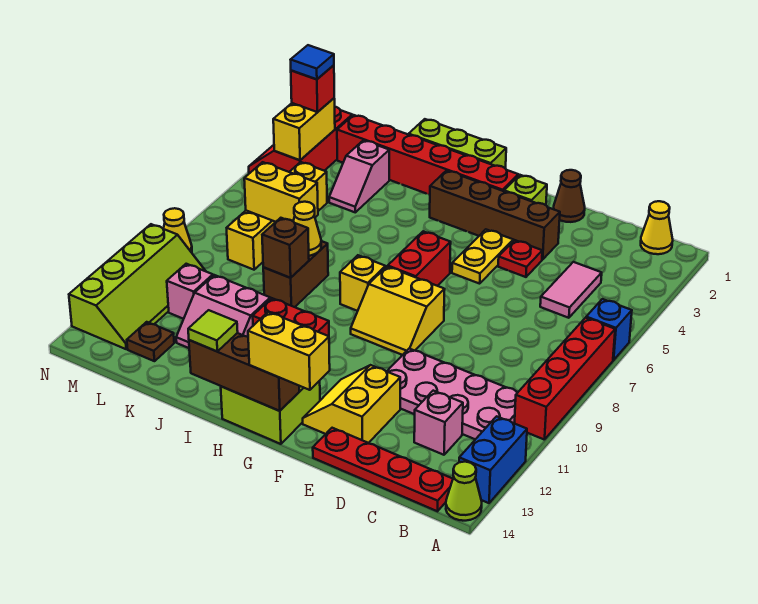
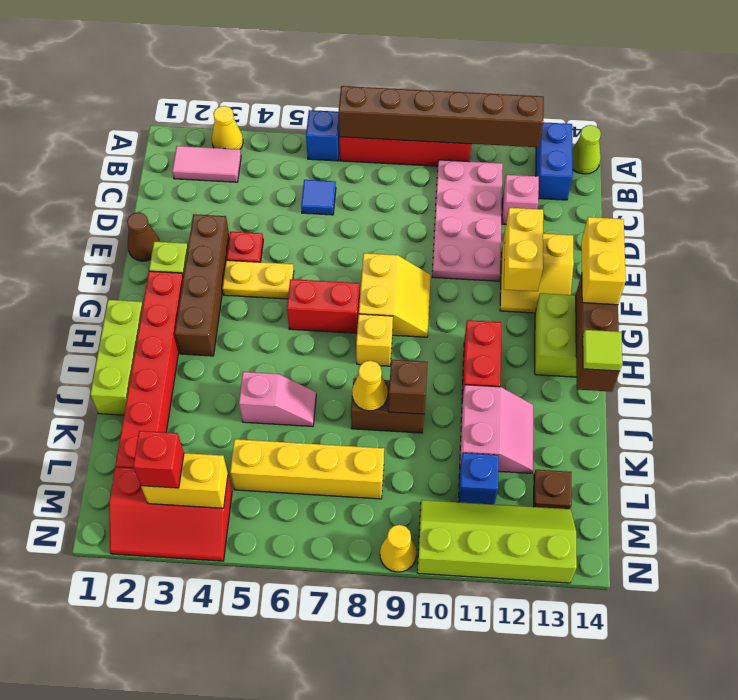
none -> brown brick A7:A12 level 2
blue brick A12:A13 level 1 -> blue brick A13:B13 level 1
yellow cone B1 level 1 -> yellow cone A3 level 1
red plate B14:E14 level 1 -> none
pink tile C4:C5 level 1 -> pink tile B2:B3 level 1
pink slope K3:K4 level 1 top 3 -> pink slope J5:J6 level 1 top 5
yellow brick K7:L7 level 2 -> yellow brick E12:F12 level 2
pink brick L11 level 1 -> blue brick L11 level 1
blue tile M3 level 4 -> blue tile C6 level 1

